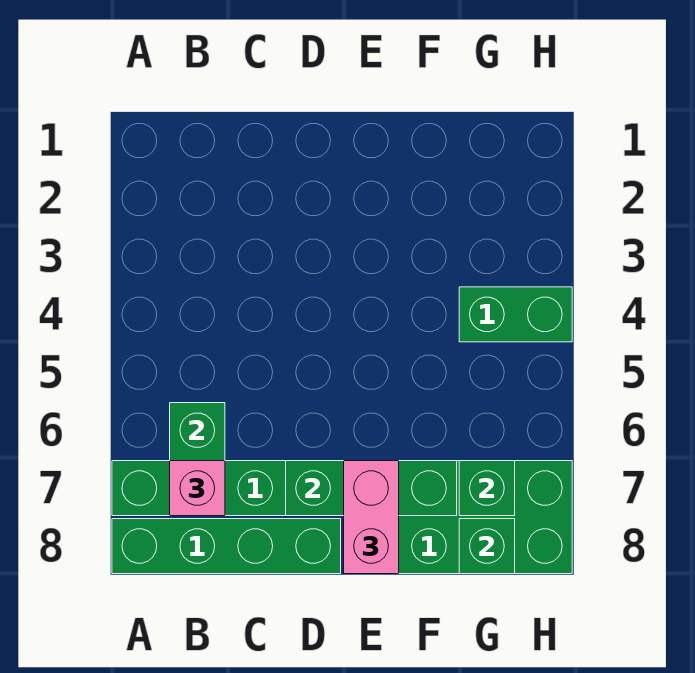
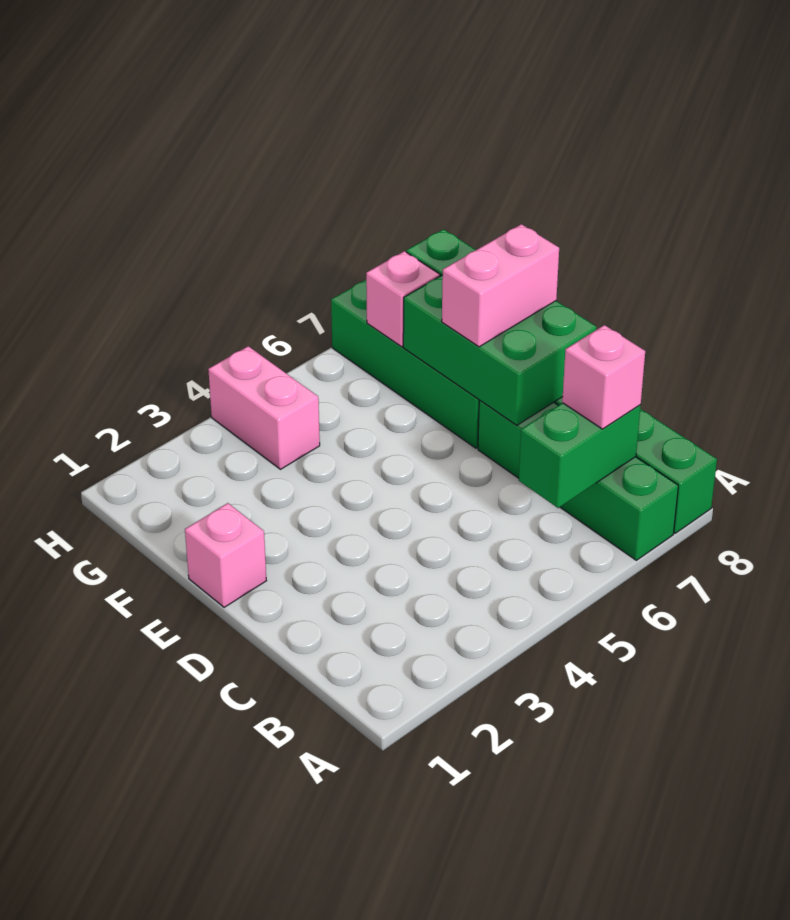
green brick D7:F7 level 2 -> green brick D7:F8 level 2
none -> pink brick E1 level 1
green brick G4:H4 level 1 -> pink brick G4:H4 level 1
green brick G7 level 2 -> pink brick G7 level 2

